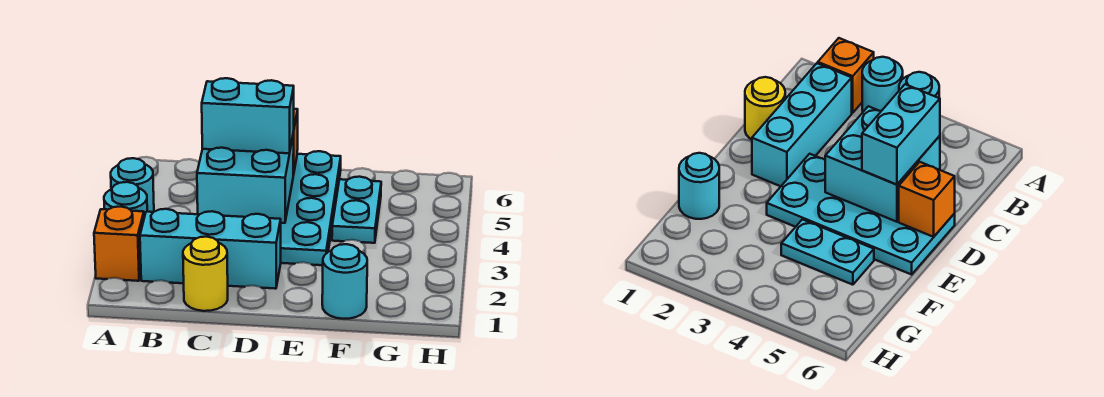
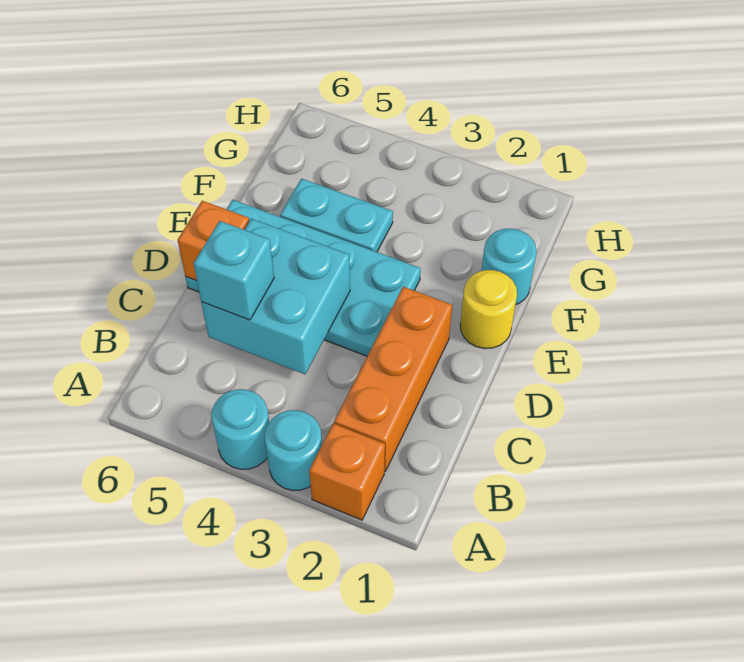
cyan brick B2:D2 level 1 -> orange brick B2:D2 level 1
yellow round brick C1 level 1 -> yellow round brick E1 level 1
cyan brick C5:D5 level 3 -> cyan brick C5 level 3

